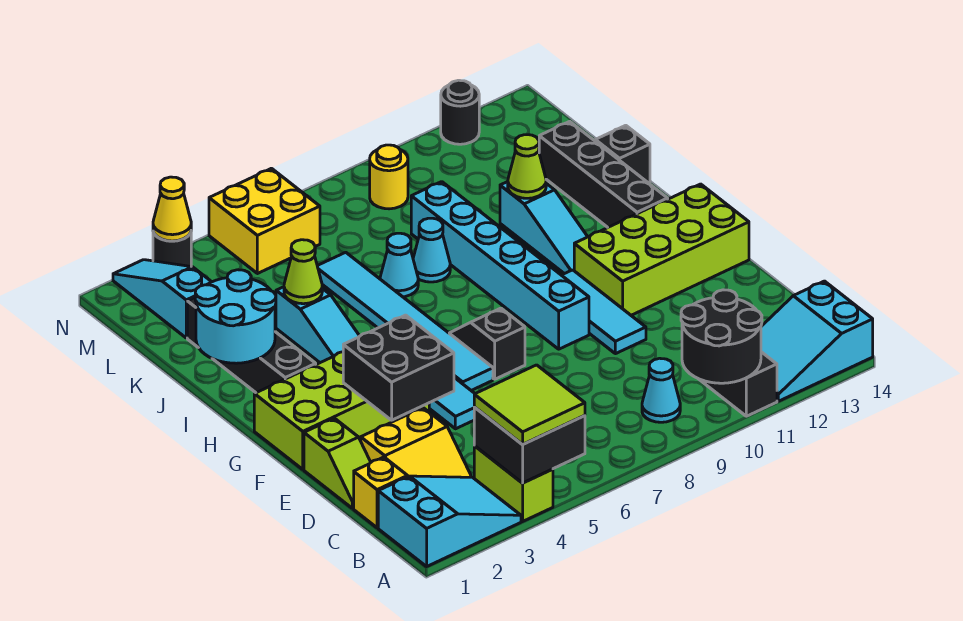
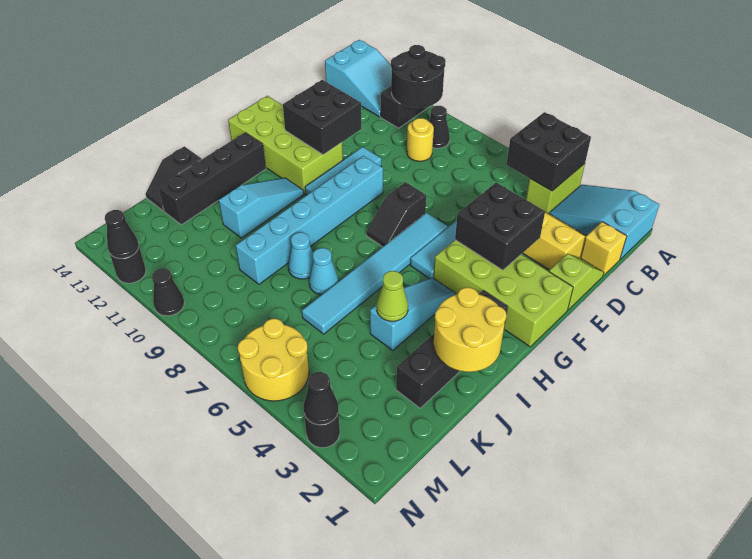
lime tile A4:B5 level 3 -> none
cyan cone B9 level 1 -> black cone B9 level 1
none -> black brick E11:F12 level 2
cyan round brick I1:J2 level 2 -> yellow round brick I1:J2 level 2
lime cone J11 level 2 -> none
cyan slope L2:N2 level 1 top L -> none
yellow brick M5:N6 level 1 -> yellow round brick M5:N6 level 1
yellow round brick M9 level 1 -> yellow round brick C9 level 1
yellow cone N3 level 2 -> black cone N3 level 2
none -> black cone N10 level 1
none -> black cone N12 level 2

